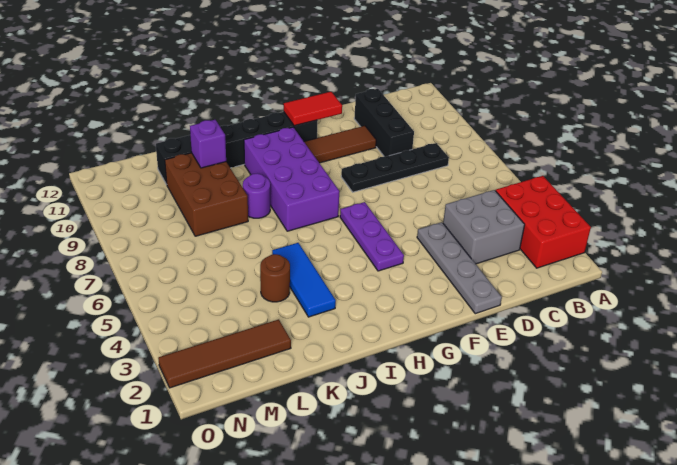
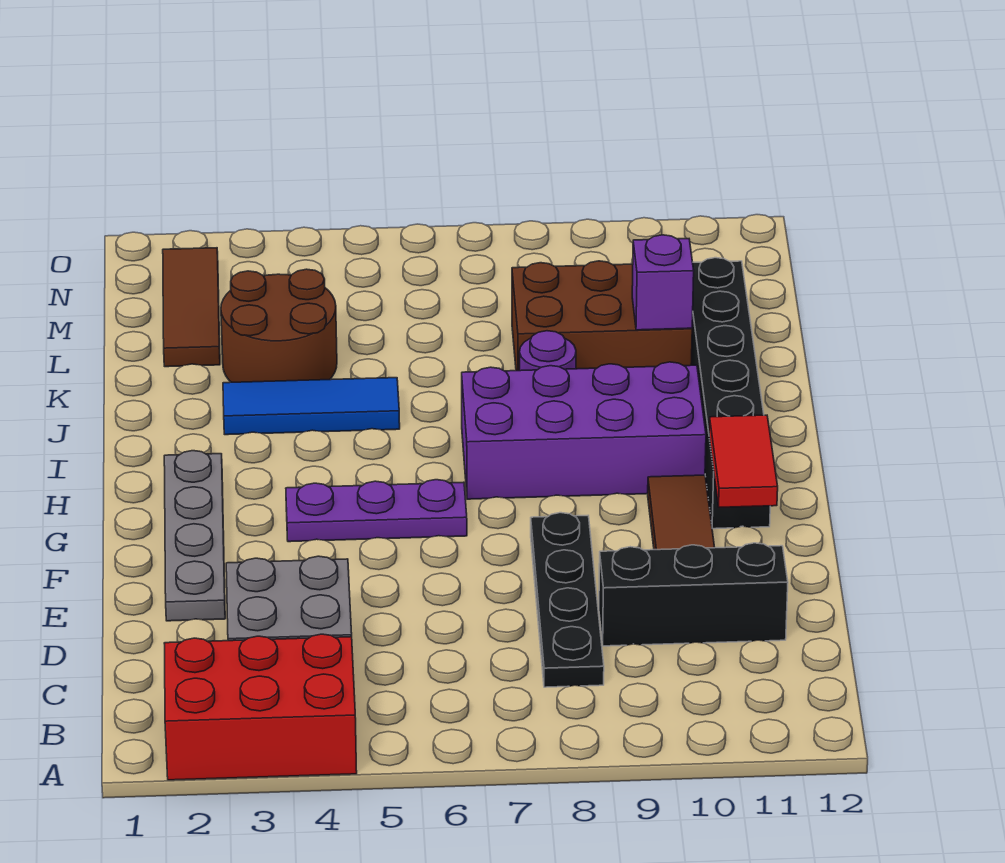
grey plate E1:E4 level 1 -> grey plate E2:H2 level 1
brown round brick K4 level 1 -> brown round brick K3:L4 level 1
brown tile L2:O2 level 1 -> brown tile L2:N2 level 1

